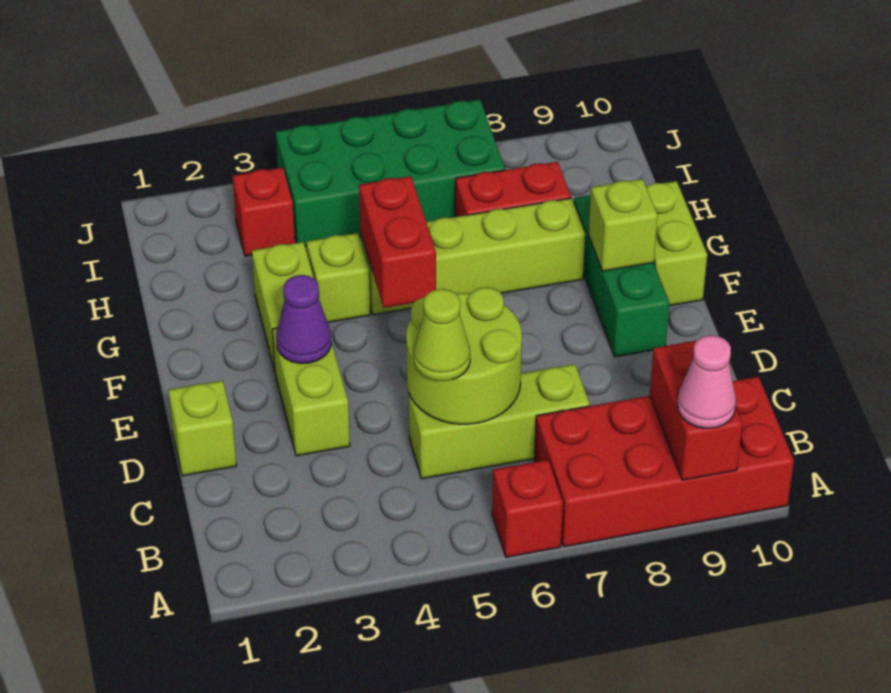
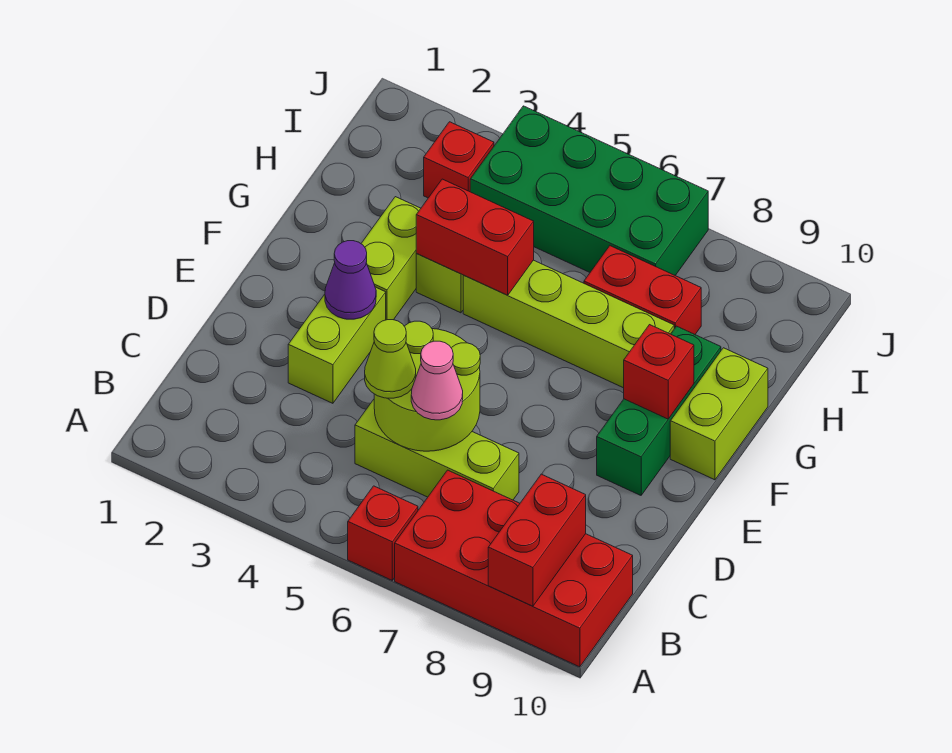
pink cone A9 level 3 -> pink cone C6 level 3
lime brick D1 level 1 -> none
red brick F5:G5 level 2 -> red brick G4:G5 level 2
lime brick F9 level 2 -> red brick F9 level 2

